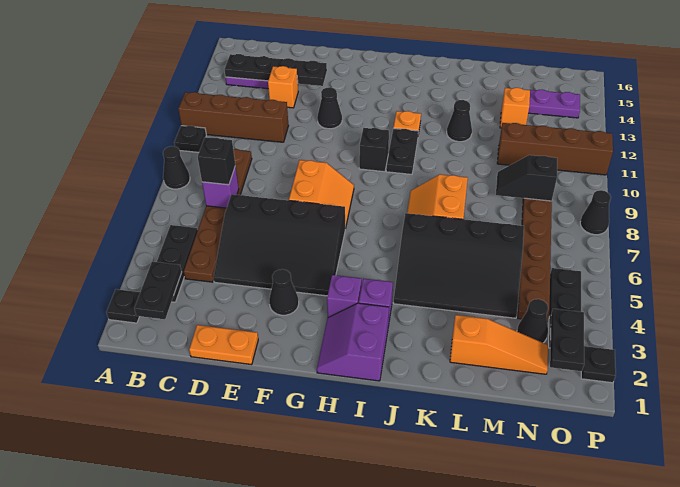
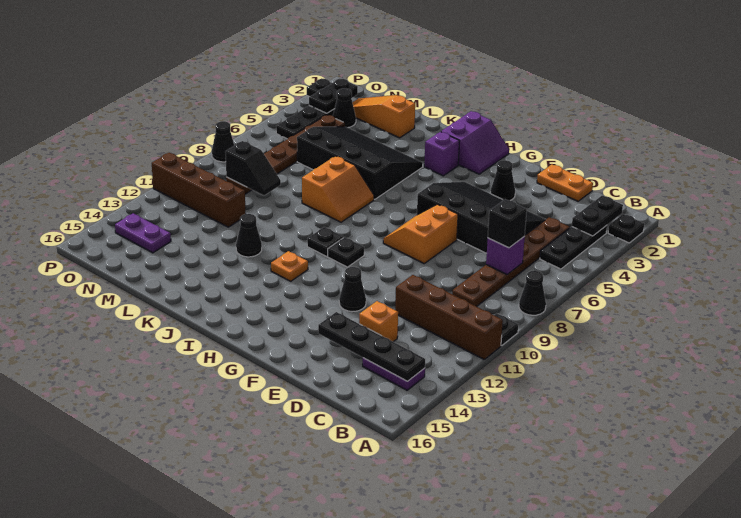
purple brick H3 level 1 -> none
black brick H10 level 1 -> black plate H10 level 1
black plate I10:I11 level 1 -> black plate I10 level 1
orange brick M13 level 1 -> none

